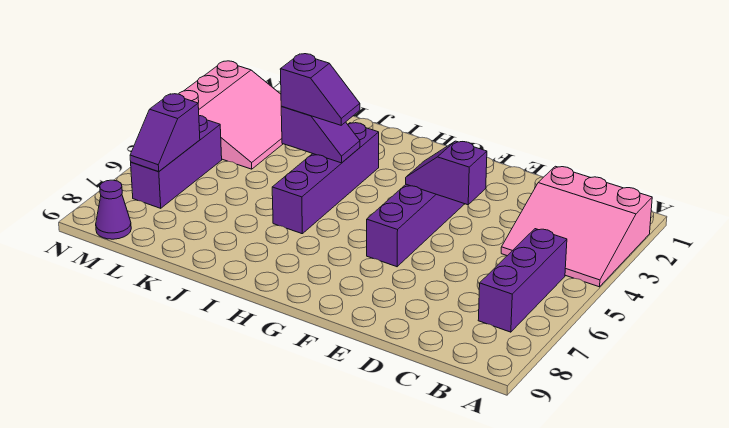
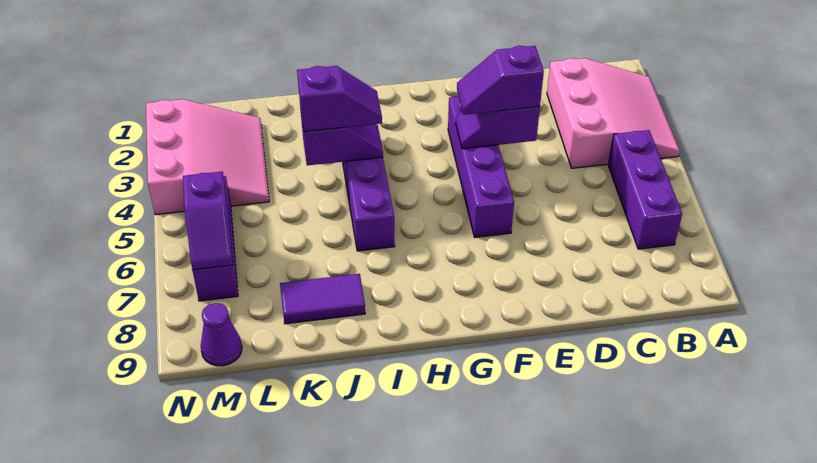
pink slope A2:C4 level 1 top 2 -> pink slope A2:C4 level 1 top C
none -> purple slope E4:F4 level 3 top E
none -> purple tile J8:K8 level 1

